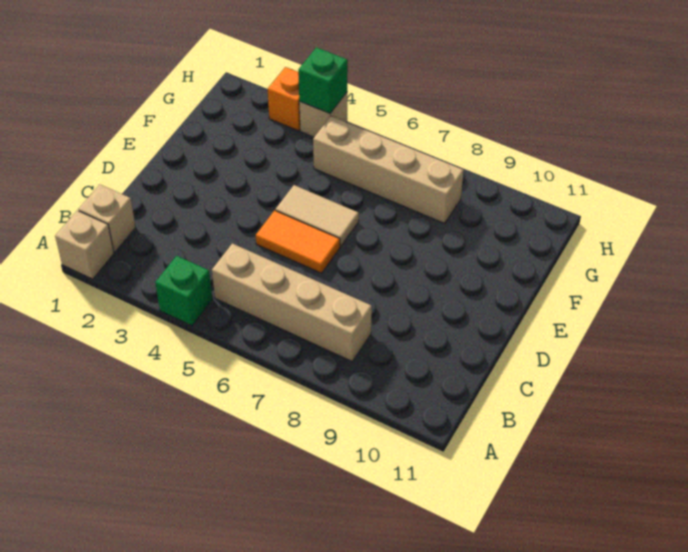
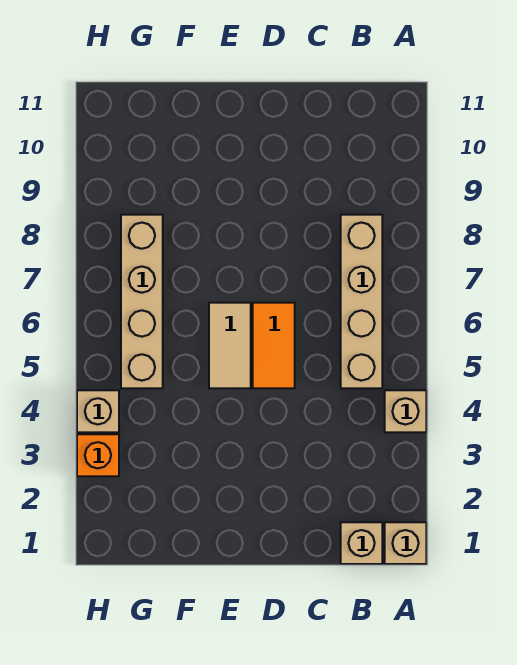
green brick A4 level 1 -> tan brick A4 level 1
green brick H4 level 2 -> none

